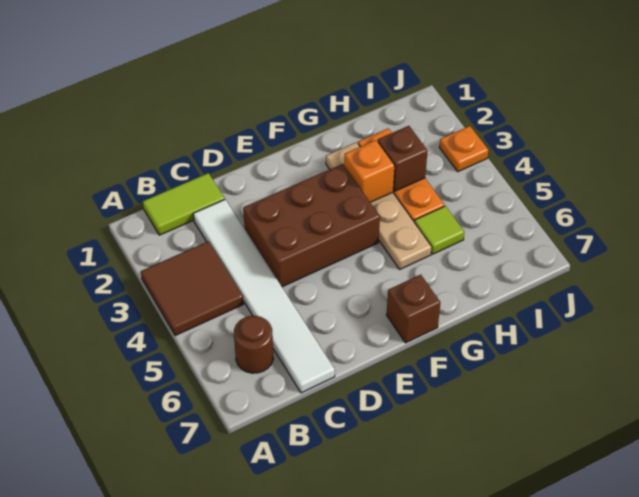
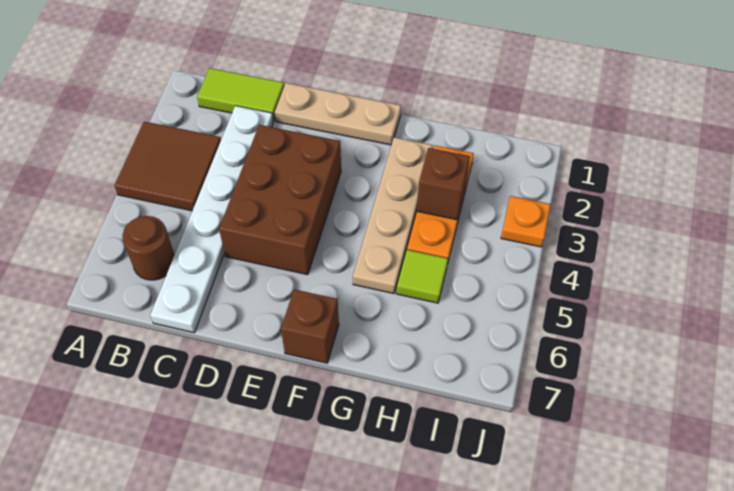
white tile C2:C7 level 1 -> white plate C2:C7 level 1
none -> tan plate D1:F1 level 1
brown brick D3:F4 level 1 -> brown brick D3:E5 level 1
orange brick G3 level 2 -> none

